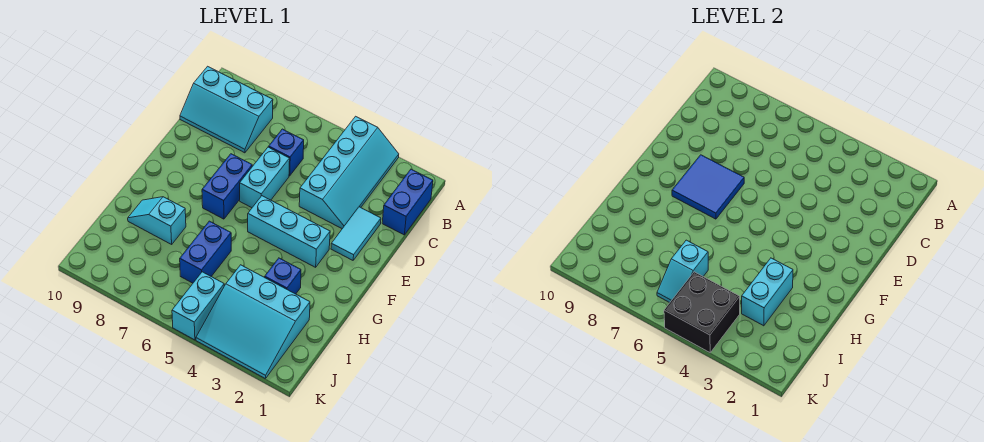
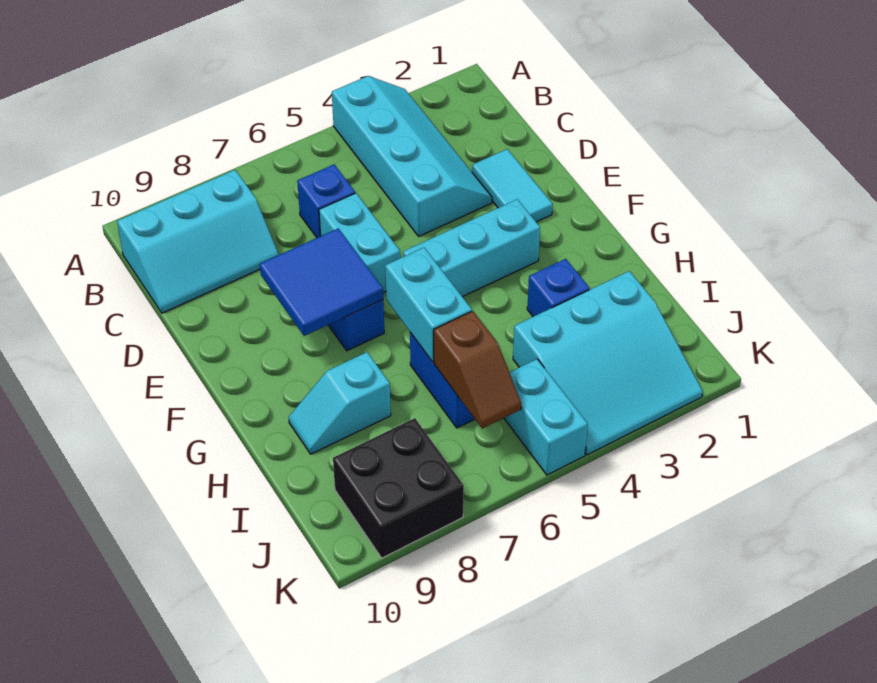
blue brick B1:C1 level 1 -> none
cyan brick H3:I3 level 2 -> cyan brick G6:H6 level 2
cyan slope I6:J6 level 2 top I -> brown slope I6:J6 level 2 top I
black brick J4:K5 level 2 -> black brick J8:K9 level 1

